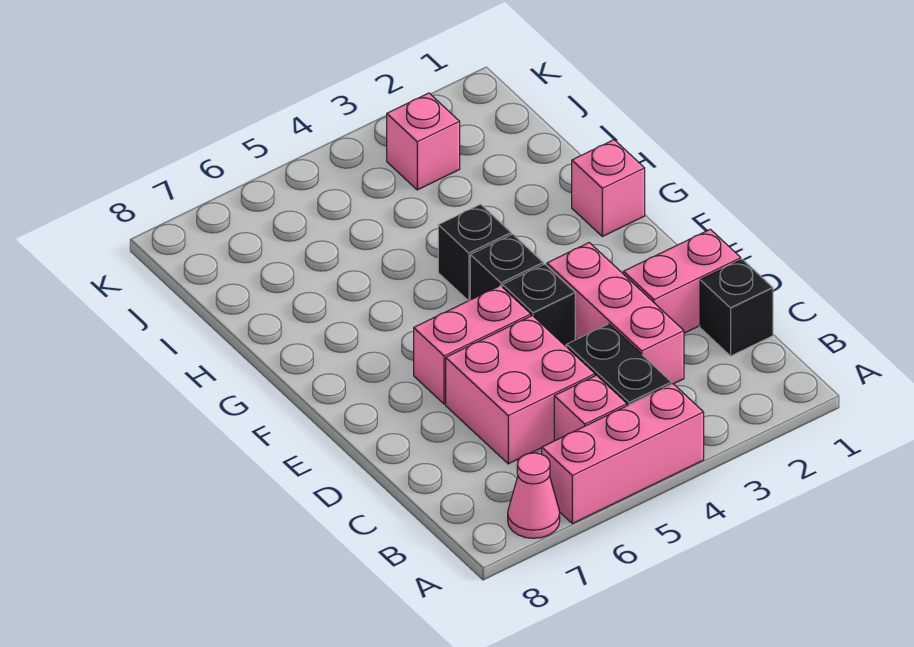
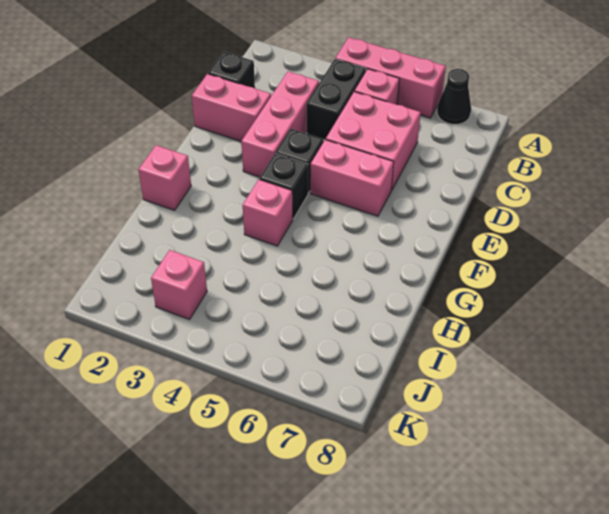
pink cone A7 level 1 -> black cone A7 level 1
black brick G4 level 1 -> pink brick G4 level 1

